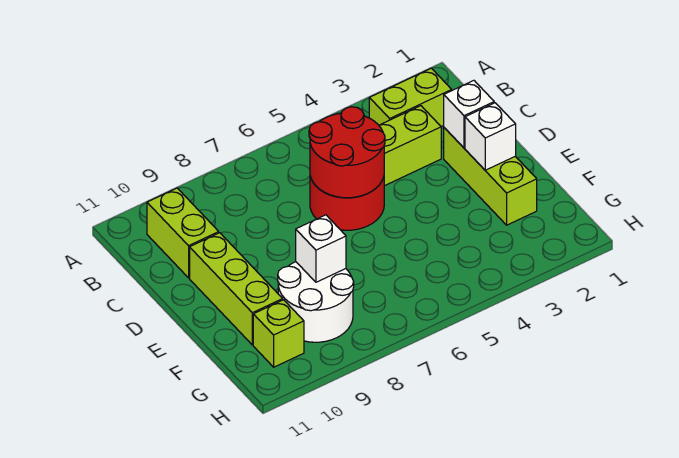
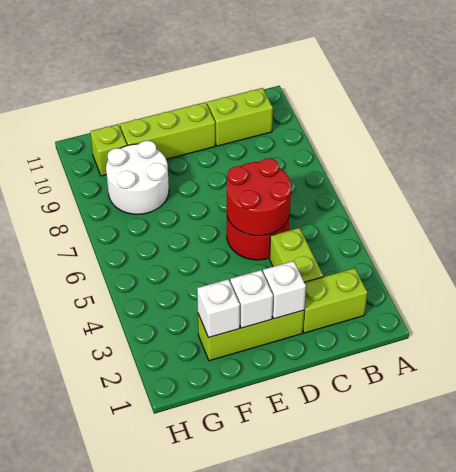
lime brick B2:B3 level 1 -> lime brick B2:C2 level 1
white brick F8 level 2 -> white brick F2 level 2

